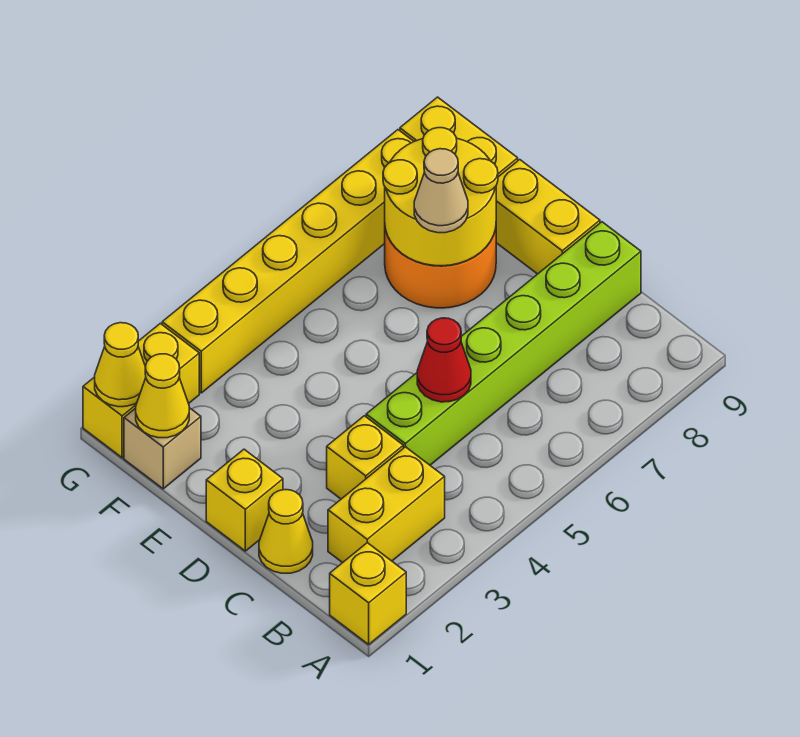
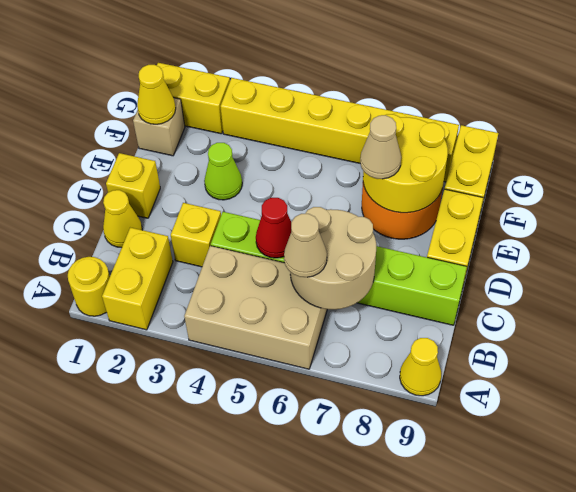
yellow brick A1 level 1 -> yellow round brick A1 level 1
none -> tan brick A4:B6 level 1
yellow brick B2:B3 level 1 -> yellow brick A2:B2 level 1
none -> tan round brick B6:C7 level 2
none -> tan cone B6 level 3
none -> lime cone E3 level 1
yellow cone G1 level 2 -> yellow cone A9 level 1

